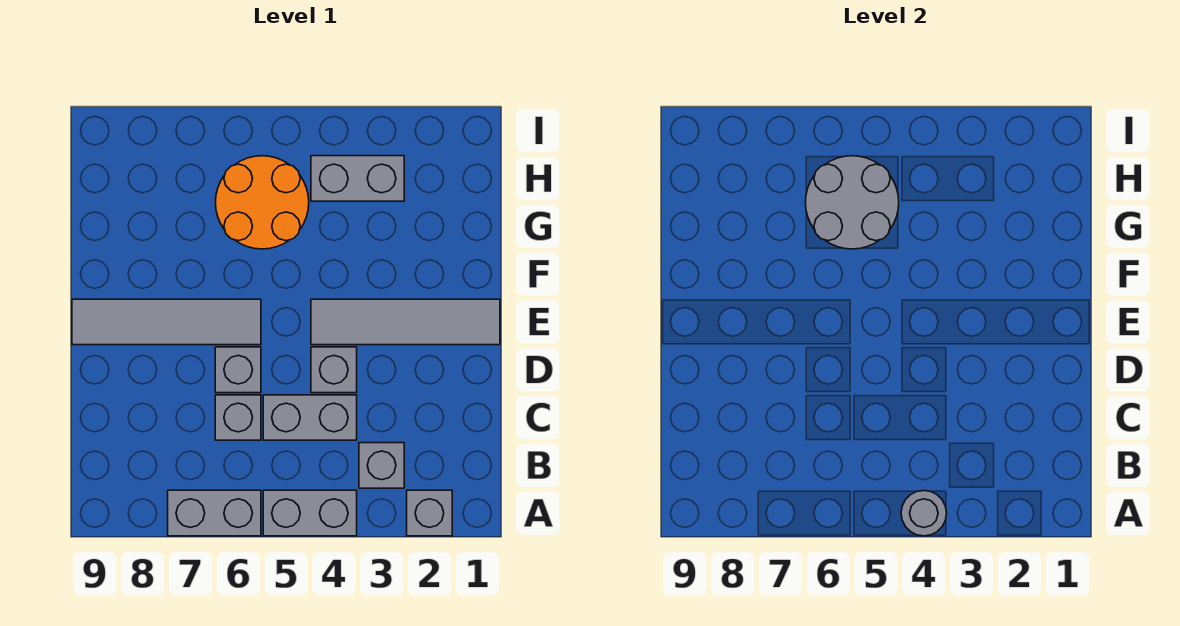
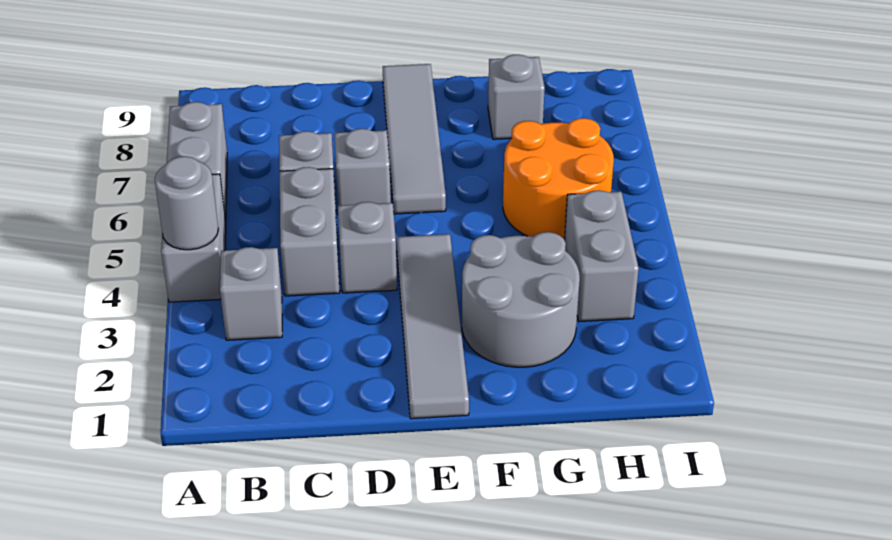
grey brick A2 level 1 -> grey brick G8 level 1
grey round brick G5:H6 level 2 -> grey round brick F2:G3 level 1

